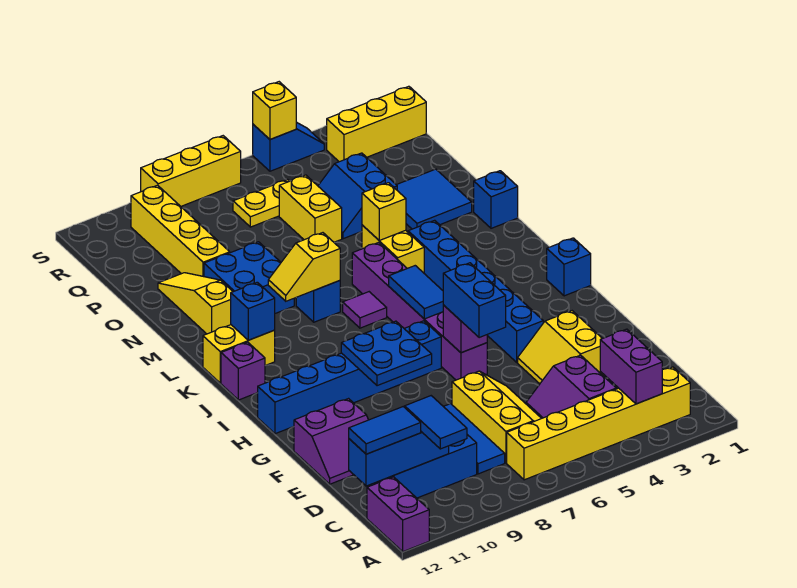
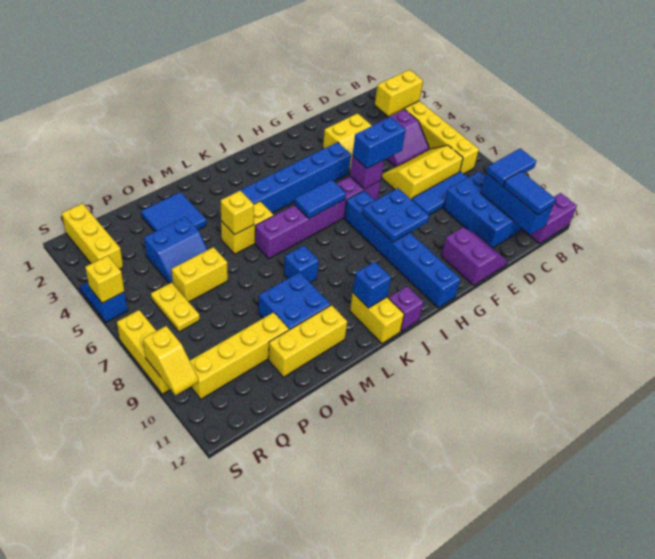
purple brick B3:C3 level 2 -> yellow brick B3:C3 level 2
blue brick I1 level 1 -> none
purple tile K7 level 1 -> none
yellow slope L8:L9 level 2 top 8 -> yellow slope S9:S10 level 2 top 9
blue brick M1 level 1 -> none
yellow slope M11:O11 level 1 top M -> yellow brick M11:O11 level 1

